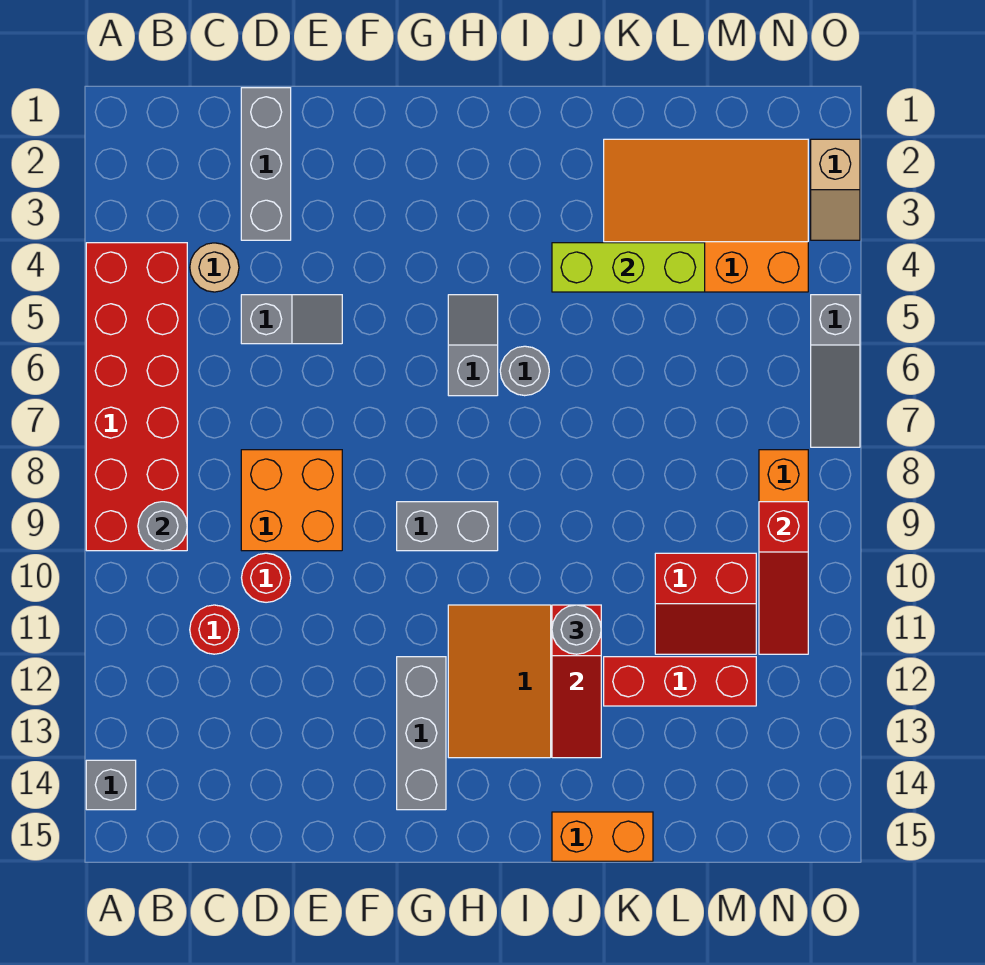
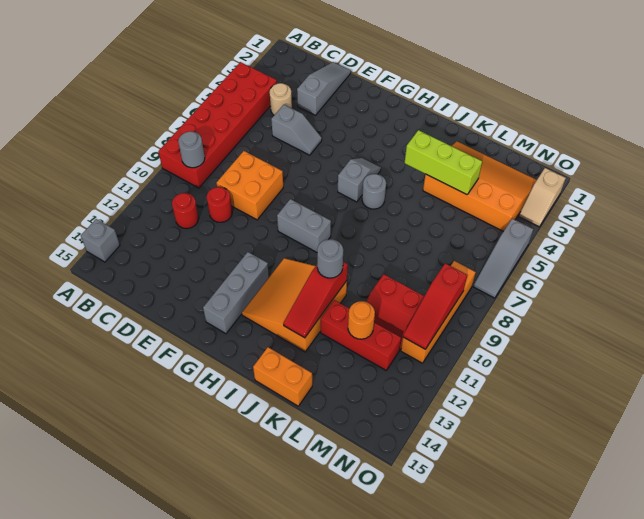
grey brick D1:D3 level 1 -> grey slope D1:D3 level 1 top 3
none -> orange round brick L12 level 2

